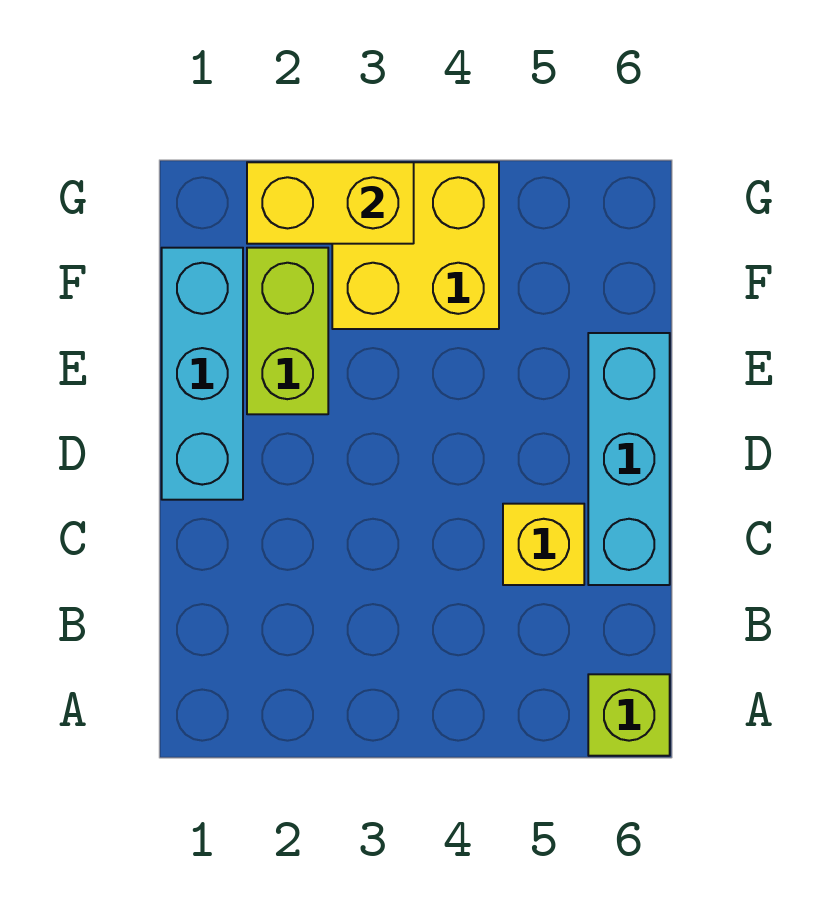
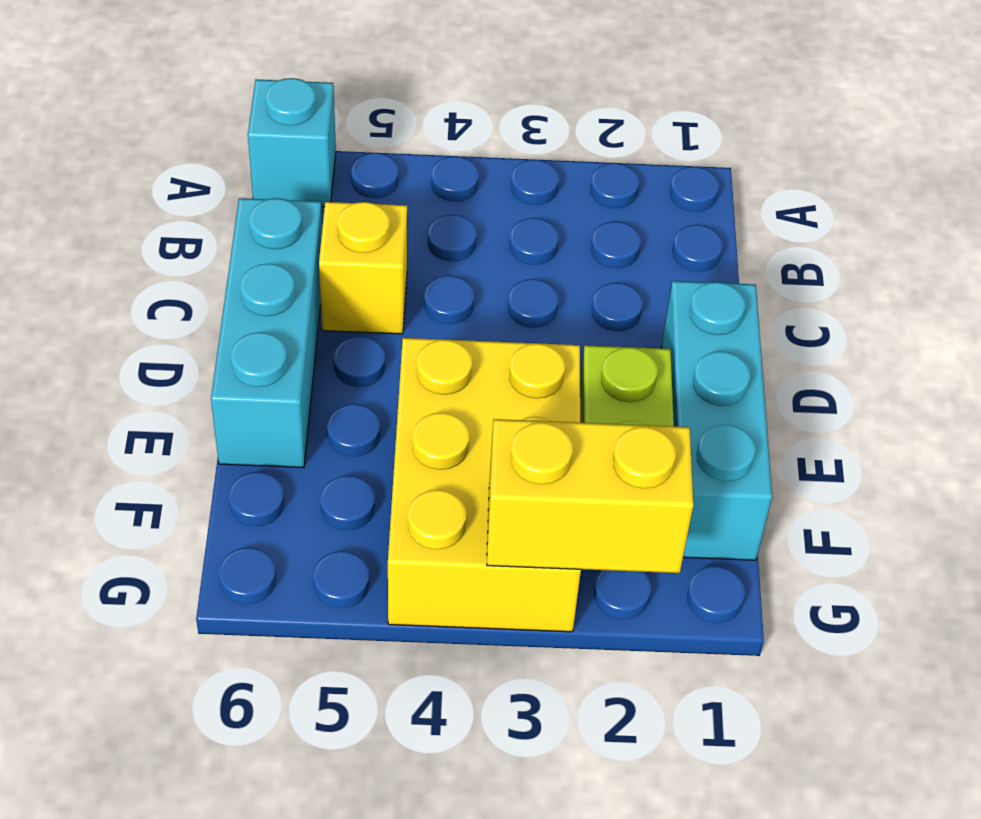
lime brick A6 level 1 -> cyan brick A6 level 1
yellow brick F3:G4 level 1 -> yellow brick E3:G4 level 1

